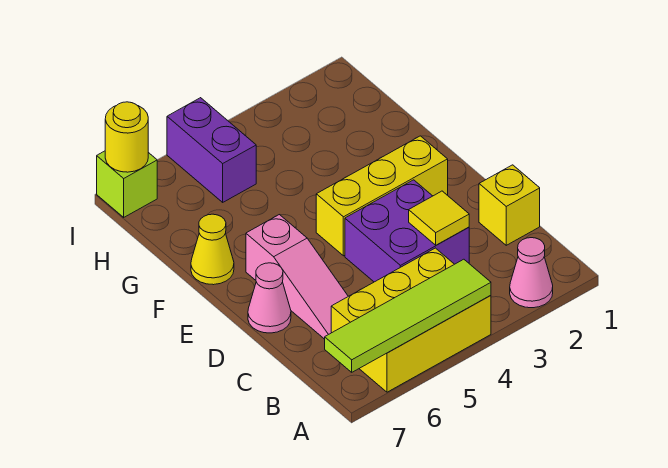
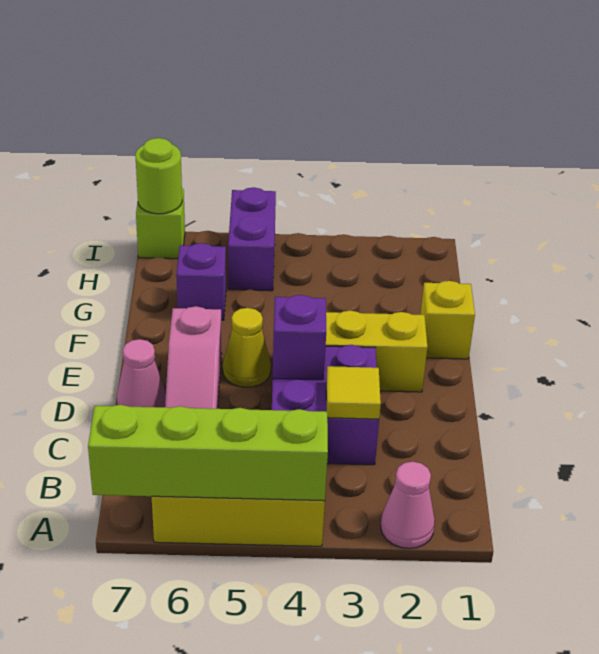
lime tile A4:A7 level 2 -> lime brick A4:A7 level 2
yellow brick C1 level 1 -> yellow brick F1 level 1
none -> purple brick D4 level 2
yellow cone F7 level 1 -> yellow cone E5 level 1
none -> purple brick G6 level 1
yellow round brick I7 level 2 -> lime round brick I7 level 2

